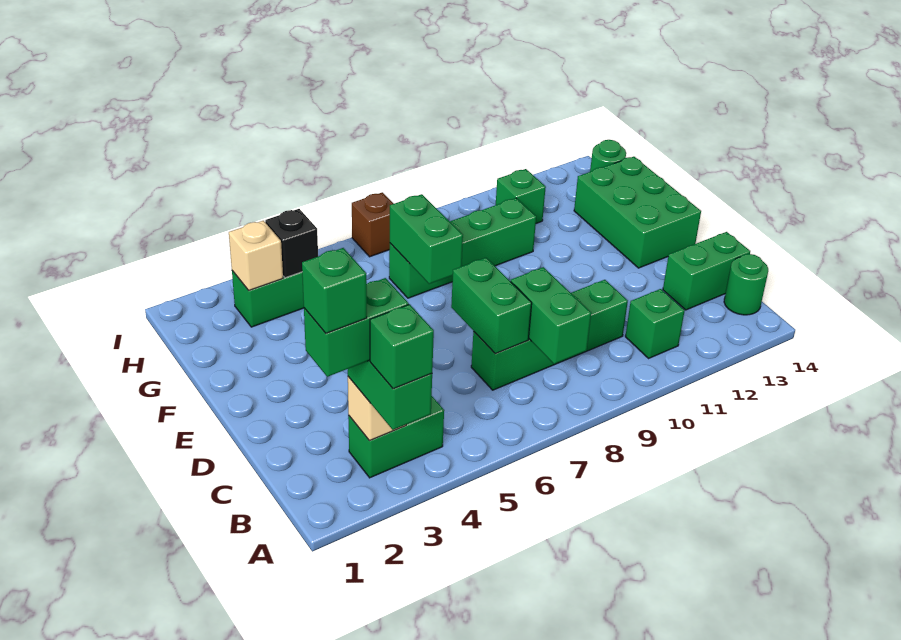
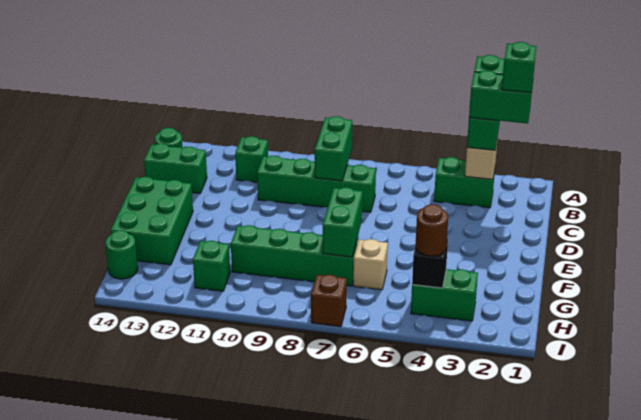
green brick C7:D7 level 2 -> none
tan brick H3 level 2 -> tan brick G6 level 1
none -> brown round brick H4 level 3

